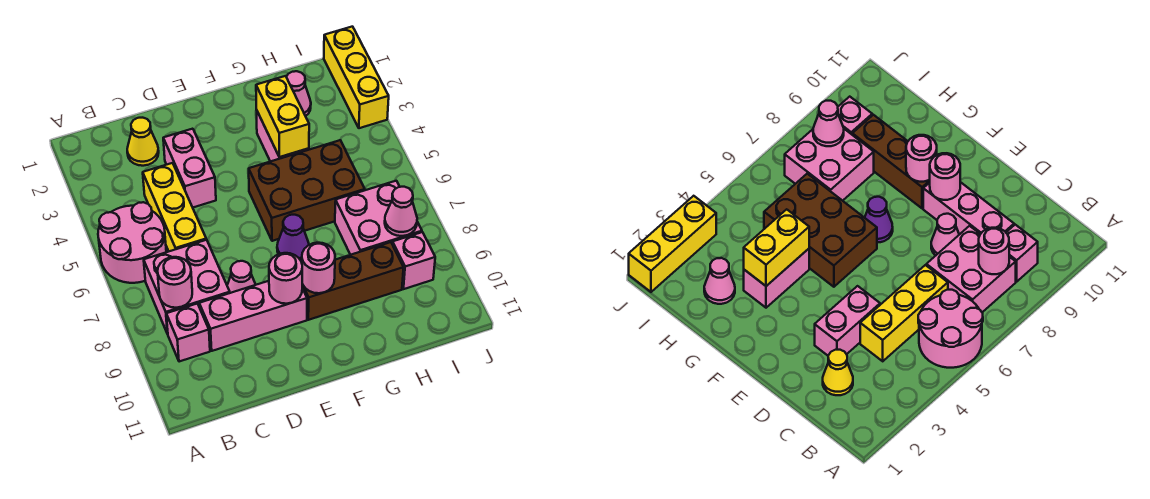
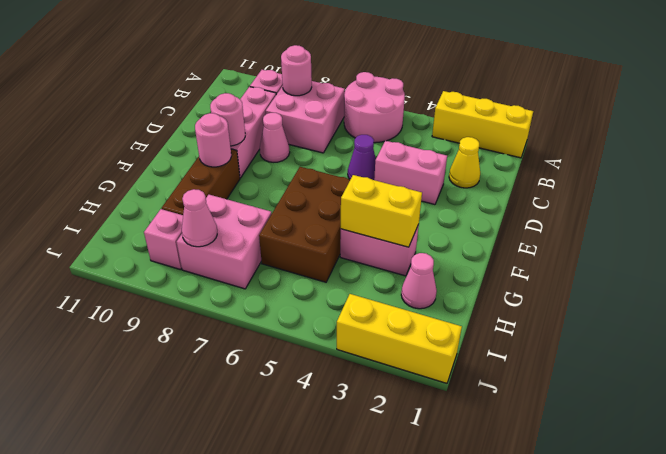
yellow brick C4:C6 level 1 -> yellow brick A1:A3 level 1
purple cone F7 level 1 -> purple cone D5 level 1

